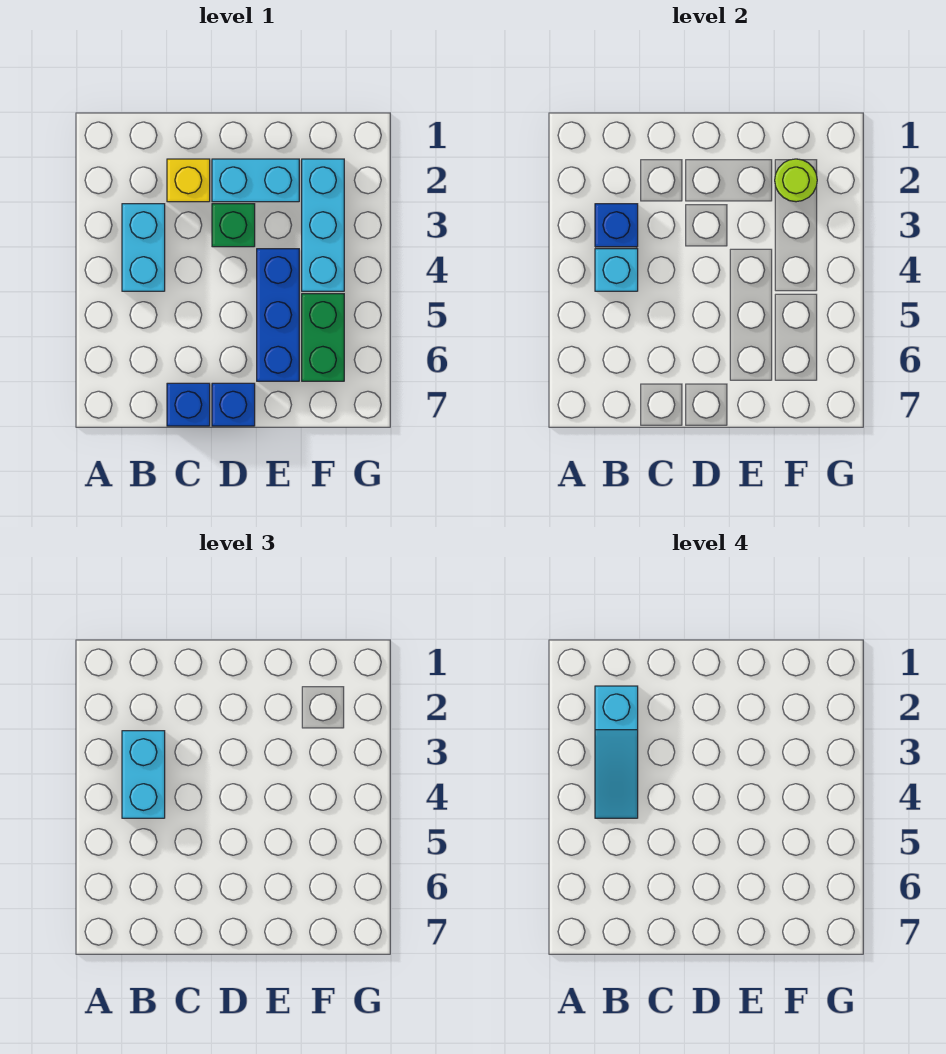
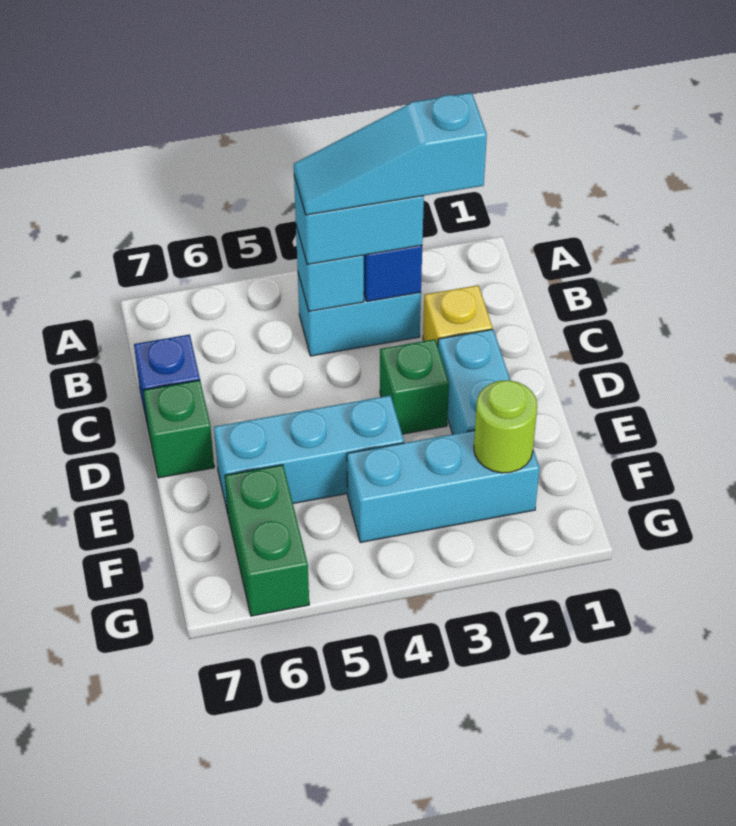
blue brick D7 level 1 -> green brick D7 level 1
blue brick E4:E6 level 1 -> cyan brick E4:E6 level 1
green brick F5:F6 level 1 -> green brick F6:G6 level 1

